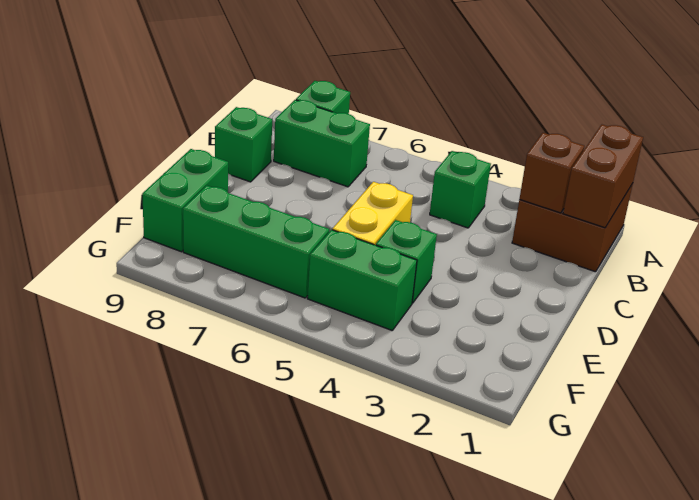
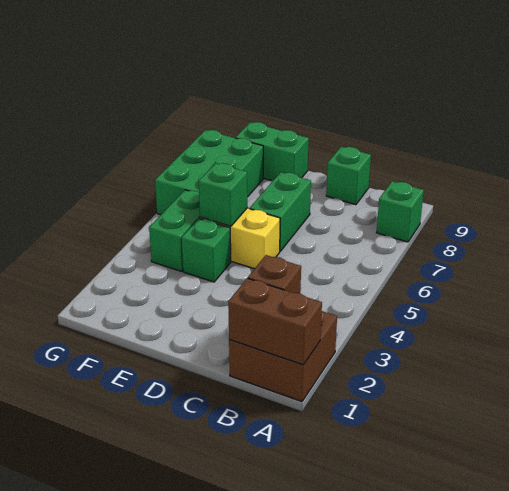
green brick B4 level 1 -> green brick E5 level 2
green brick B7:B8 level 1 -> green brick D6:D7 level 1
green brick F6:F8 level 1 -> green brick F6:G8 level 1

